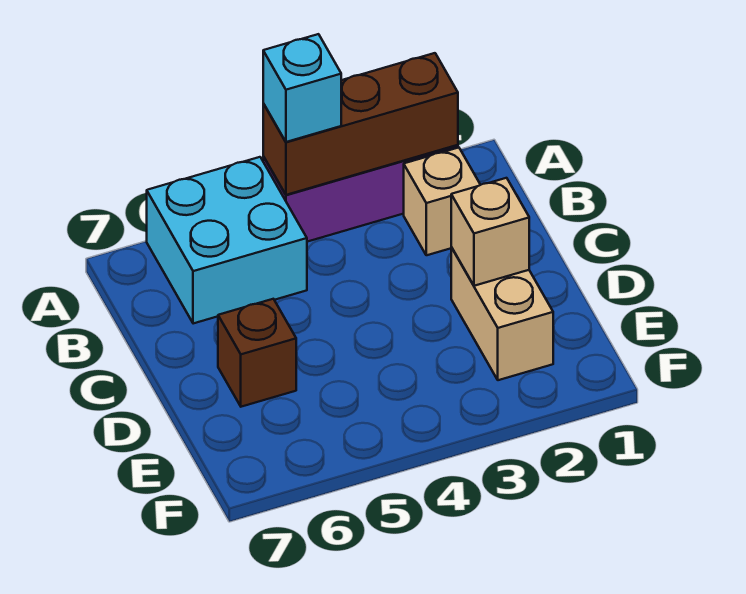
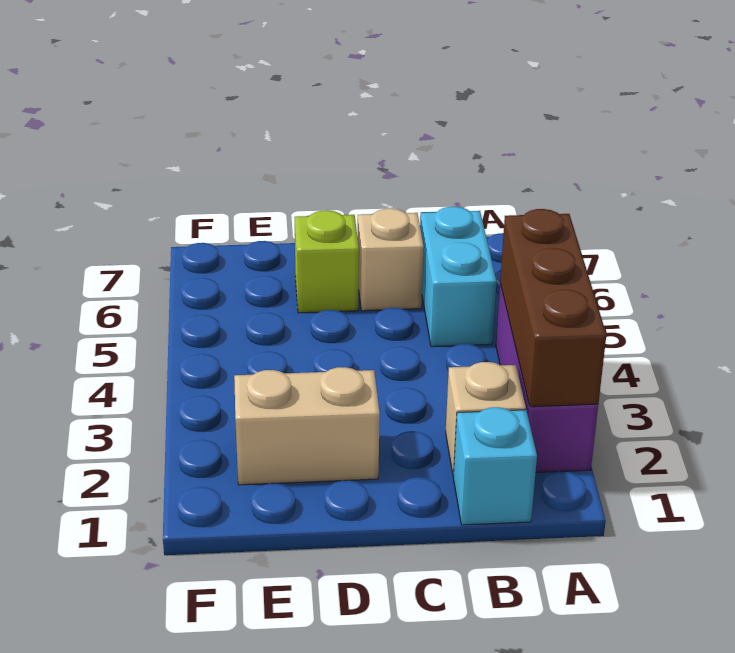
cyan brick A4 level 3 -> cyan brick B1 level 1
cyan brick A5:B6 level 1 -> cyan brick B5:B6 level 1
tan brick D2 level 2 -> tan brick C6 level 1
brown brick D6 level 1 -> lime brick D6 level 1

